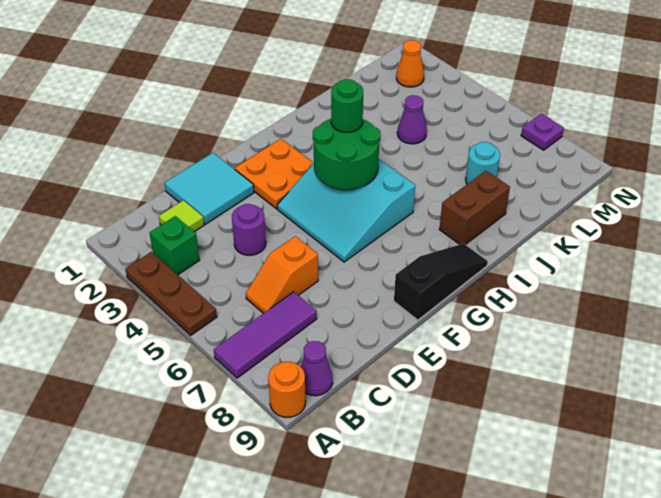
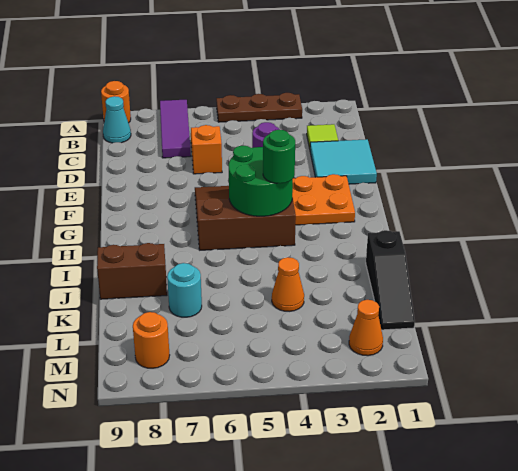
green brick B3 level 1 -> none
purple cone B9 level 1 -> cyan cone B9 level 1
cyan slope F4:H6 level 1 top H -> brown slope F4:H6 level 1 top H
black slope F9:H9 level 1 top F -> black slope J1:L1 level 1 top J
brown brick I8:J8 level 1 -> brown brick J8:J9 level 1
purple cone K4 level 1 -> orange cone K4 level 1
none -> orange round brick M8 level 1
purple plate N7 level 1 -> none

